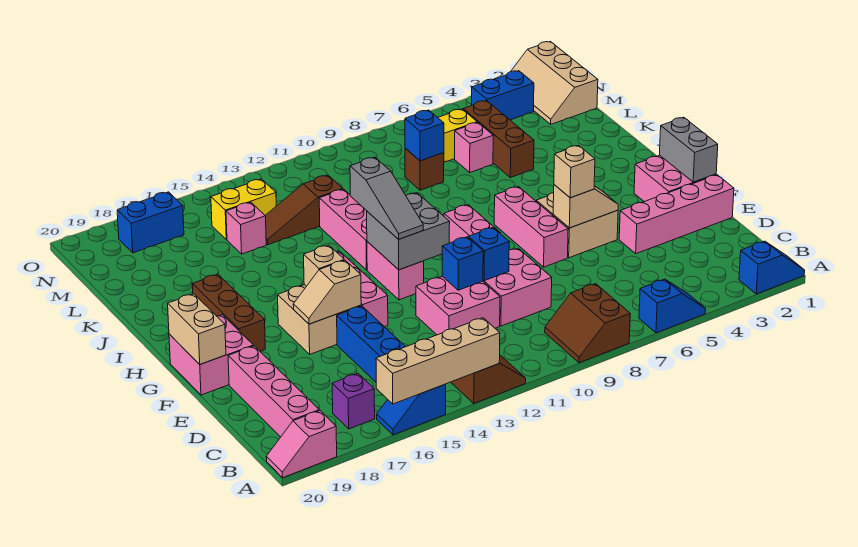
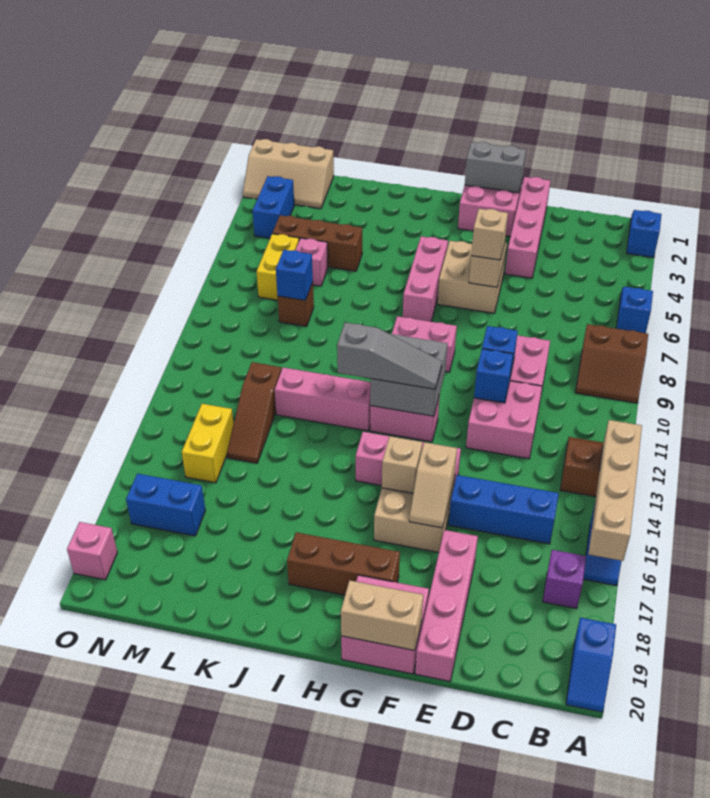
pink slope A19:A20 level 1 top 19 -> blue slope A19:A20 level 1 top 19
pink brick B19:E19 level 1 -> pink brick E17:E20 level 1
pink brick F7:H7 level 1 -> pink brick H5:H7 level 1
pink brick L15 level 1 -> pink brick O19 level 1
blue brick N17:N18 level 1 -> blue brick M17:N17 level 1

